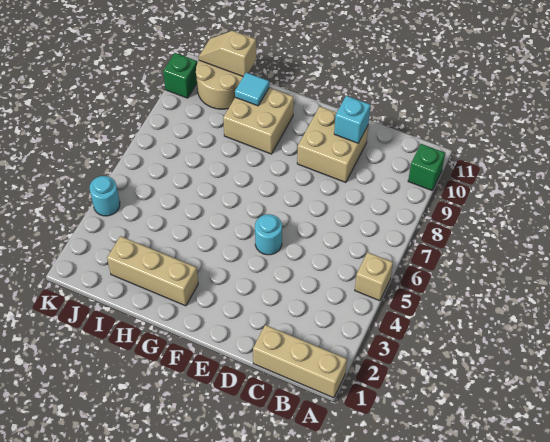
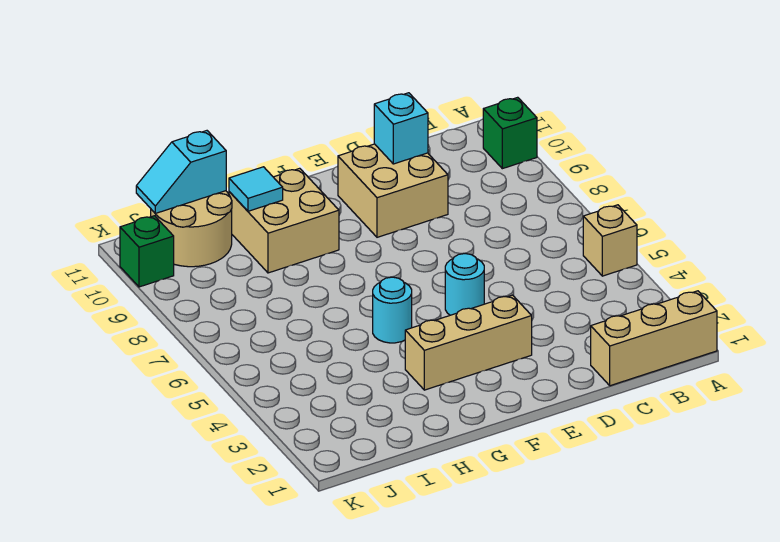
tan brick G2:I2 level 1 -> tan brick E3:G3 level 1
tan slope I11:J11 level 2 top I -> cyan slope I11:J11 level 2 top I
cyan round brick K4 level 1 -> cyan round brick G5 level 1

